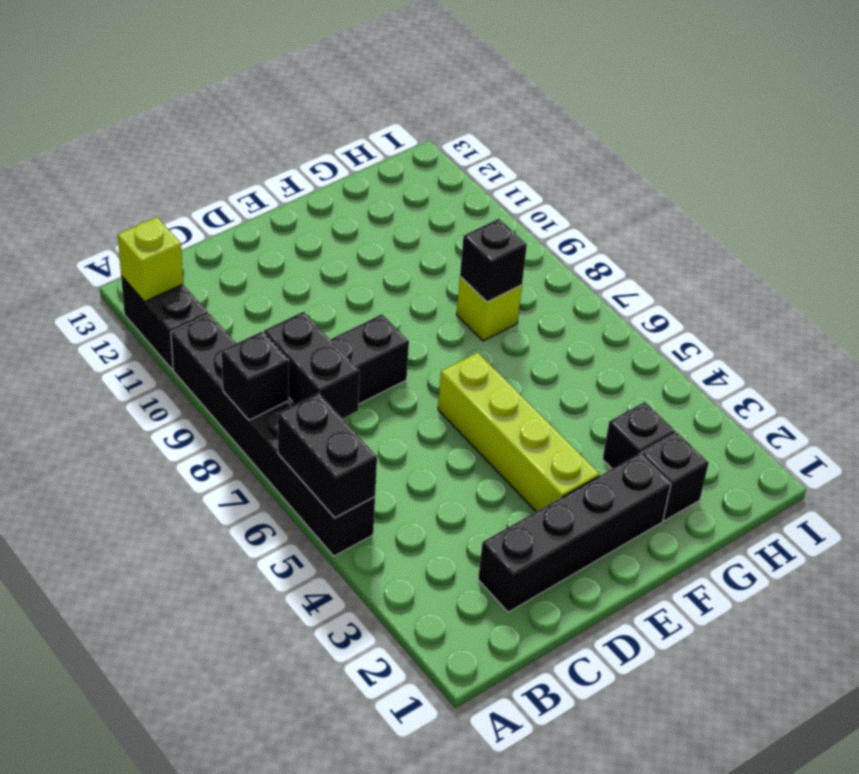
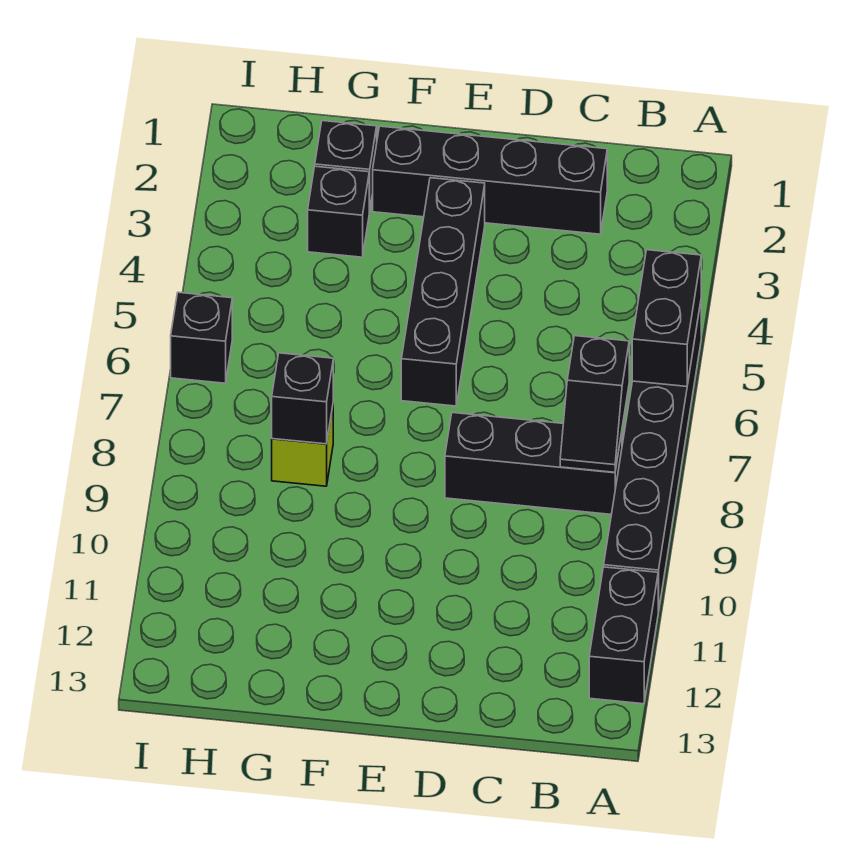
black brick A8 level 2 -> black brick I6 level 1
lime brick A12 level 2 -> none
black brick B7:B8 level 2 -> black slope B7:B8 level 2 top 7
lime brick E3:E6 level 1 -> black brick E3:E6 level 1

